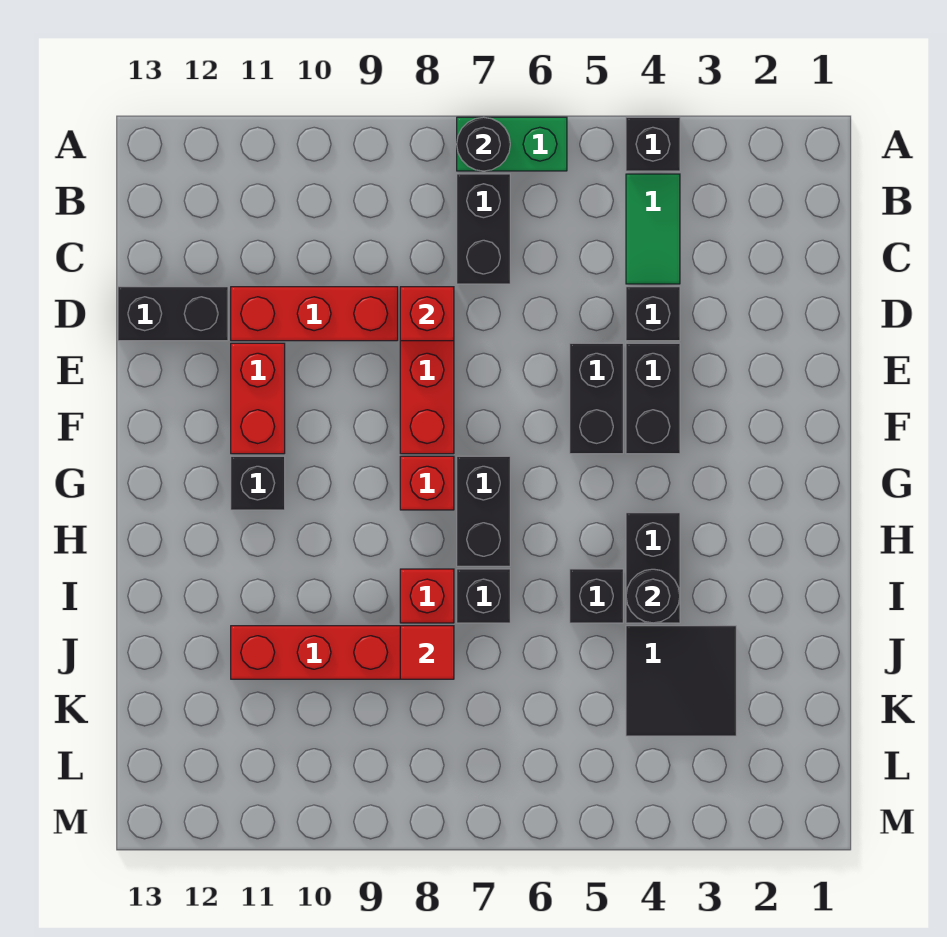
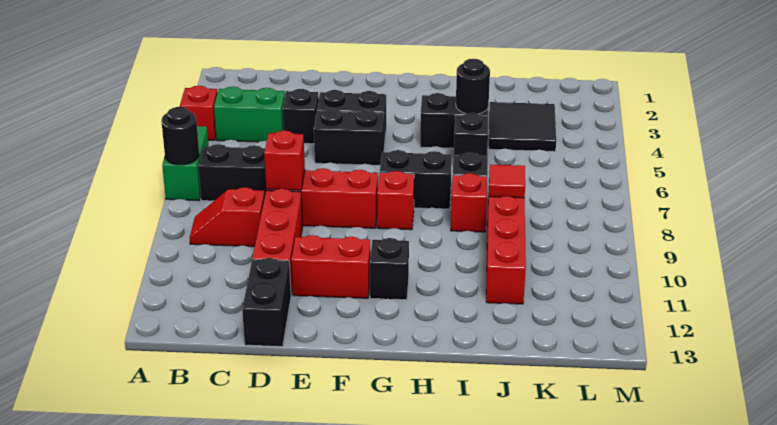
black brick A4 level 1 -> red brick A4 level 1
green tile B4:C4 level 1 -> green brick B4:C4 level 1
none -> red slope B9:C9 level 1 top C

